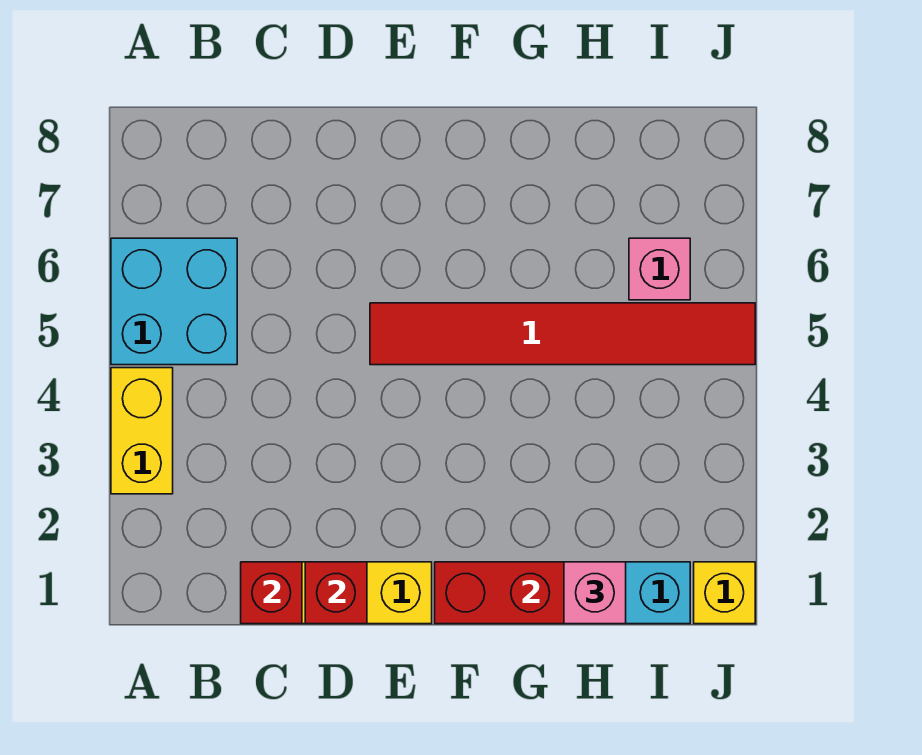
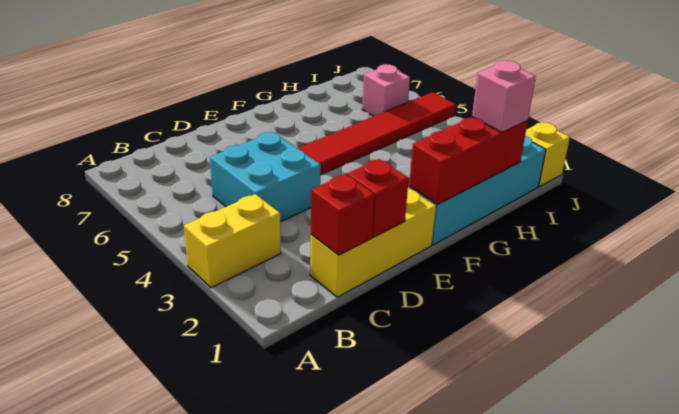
yellow brick A3:A4 level 1 -> yellow brick A3:B3 level 1
cyan brick A5:B6 level 1 -> cyan brick C4:D5 level 1

